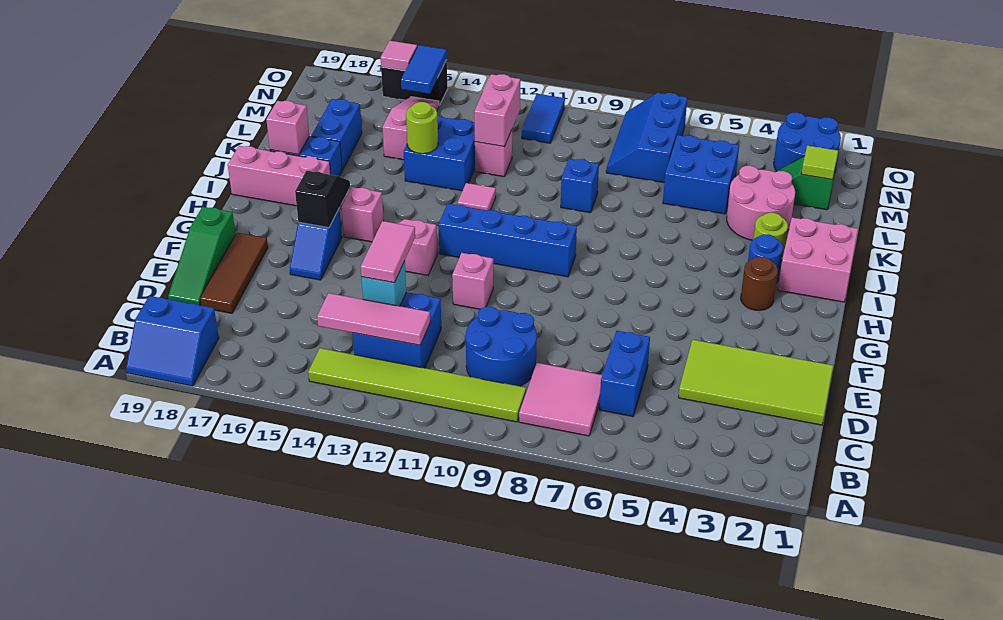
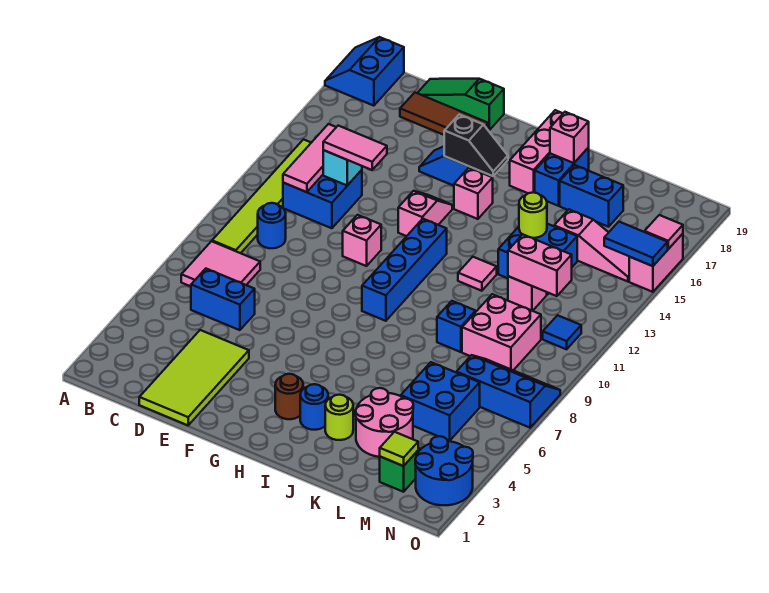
blue round brick C9:D10 level 1 -> blue round brick C10 level 1
pink brick I1:J2 level 1 -> pink brick L9:M10 level 1
blue tile N11:O11 level 1 -> blue tile N11 level 1
black brick O15:O16 level 1 -> pink brick O15:O16 level 1

